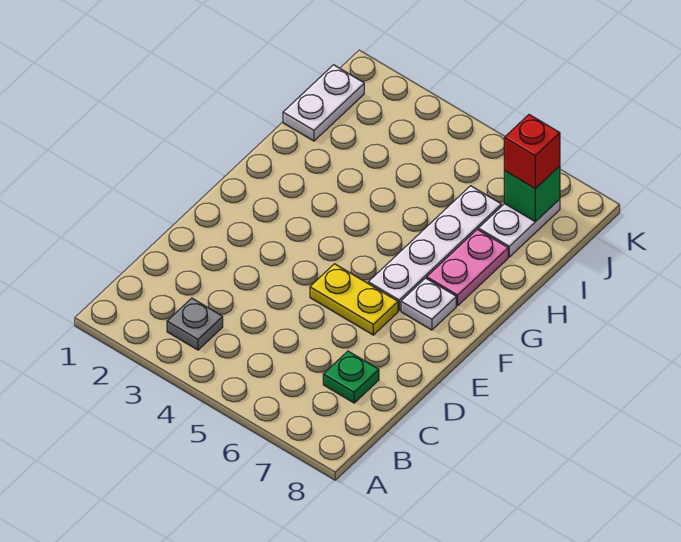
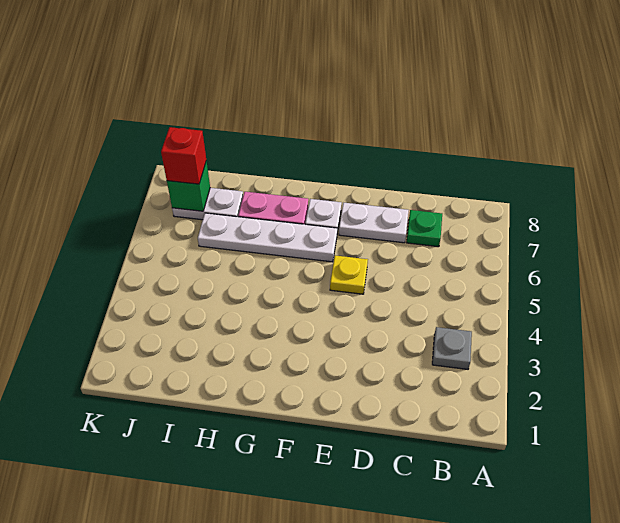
yellow plate E5:E6 level 1 -> yellow plate E5 level 1
white plate I1:J1 level 1 -> white plate D7:E7 level 1

